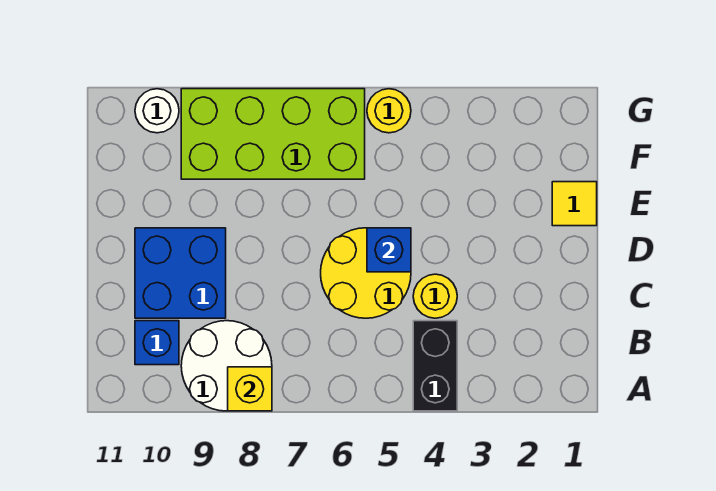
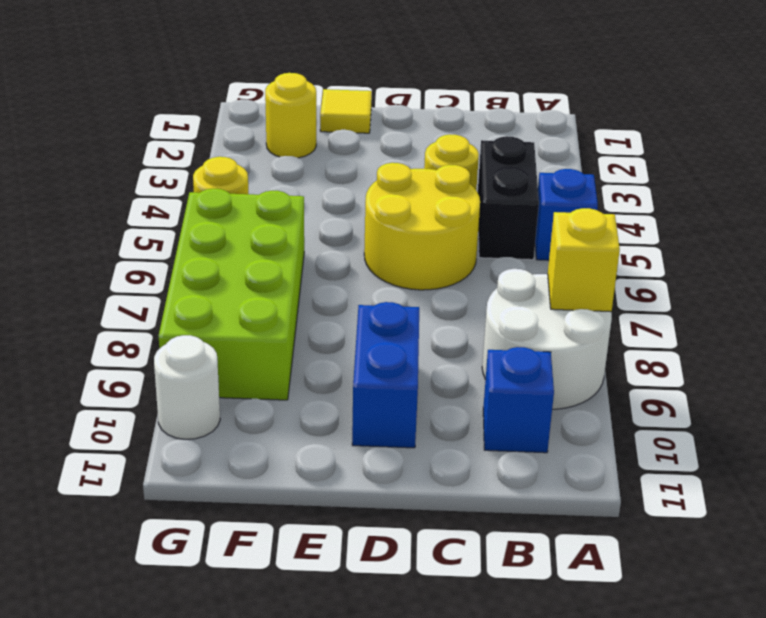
black brick A4:B4 level 1 -> black brick B4:B5 level 1
blue brick C9:D10 level 1 -> blue brick D9:D10 level 1
blue brick D5 level 2 -> blue brick A5 level 1
none -> yellow round brick F2 level 1

